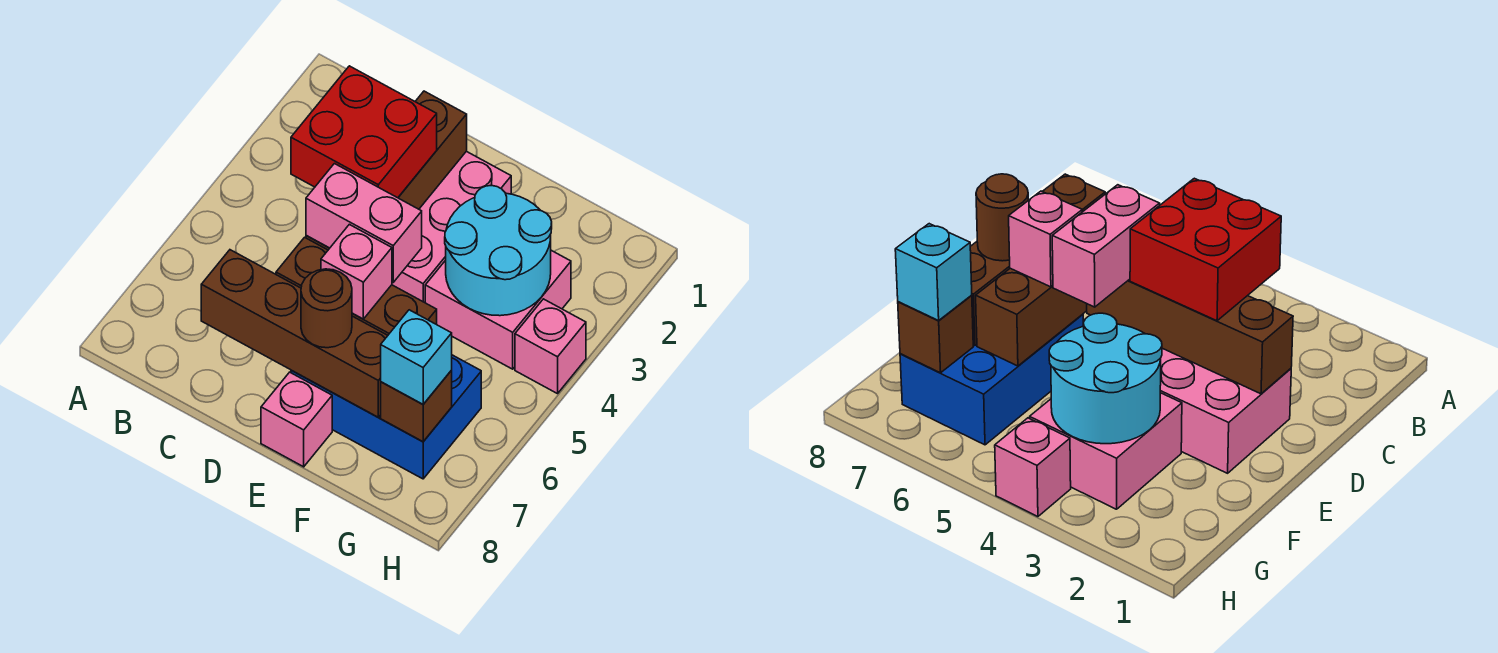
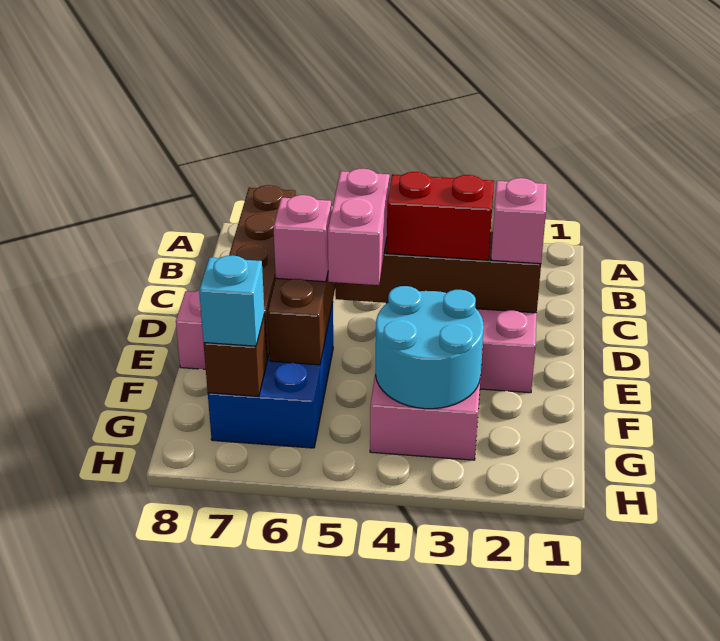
red brick C3:D4 level 3 -> red brick D3:D4 level 3
brown round brick E7 level 3 -> none
pink brick H4 level 1 -> pink brick D2 level 3

